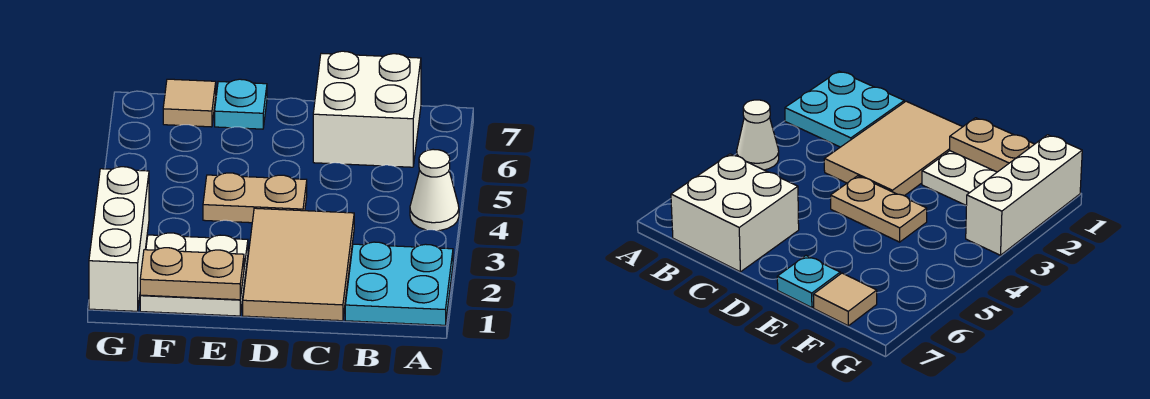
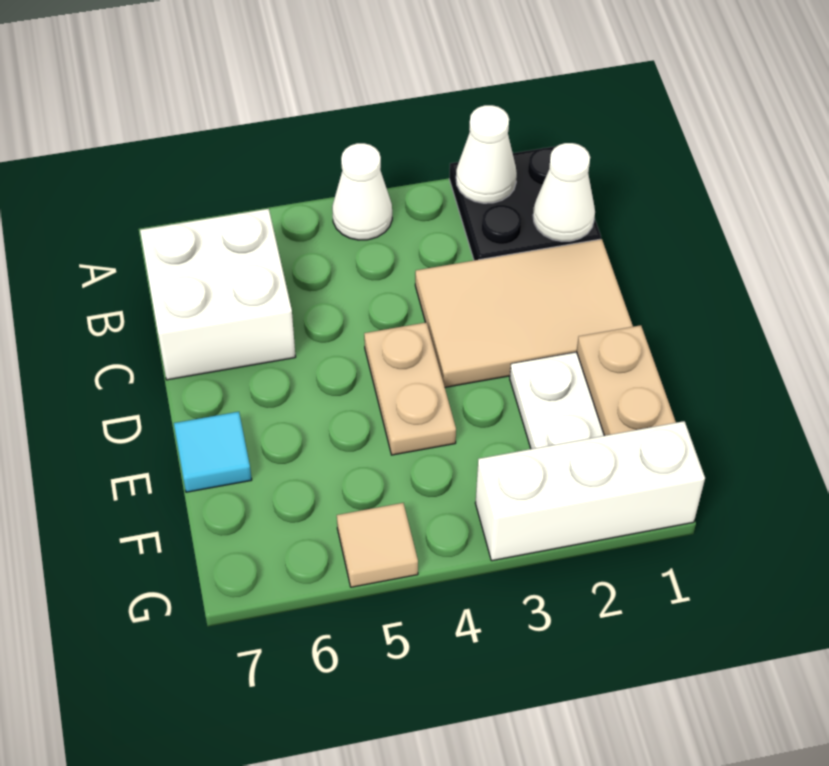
cyan plate A1:B2 level 1 -> black plate A1:B2 level 1
none -> white cone A2 level 2
none -> white cone B1 level 2
cyan plate E7 level 1 -> cyan tile E7 level 1
tan tile F7 level 1 -> tan tile G5 level 1

